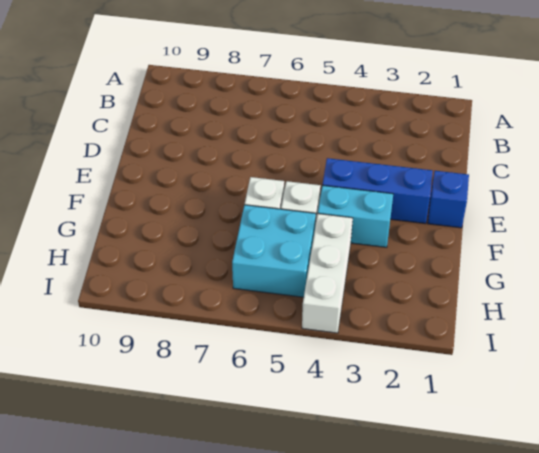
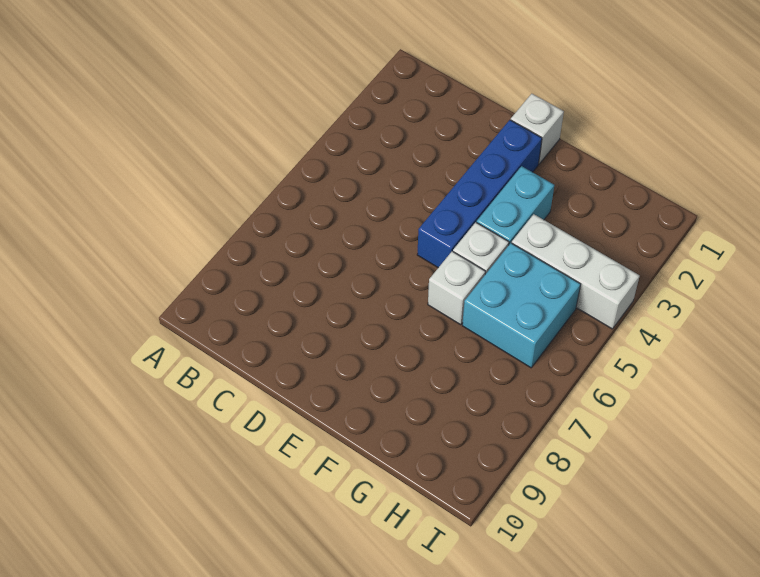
blue brick E1 level 1 -> white brick E1 level 1
blue brick E2:E4 level 1 -> blue brick E2:E5 level 1

